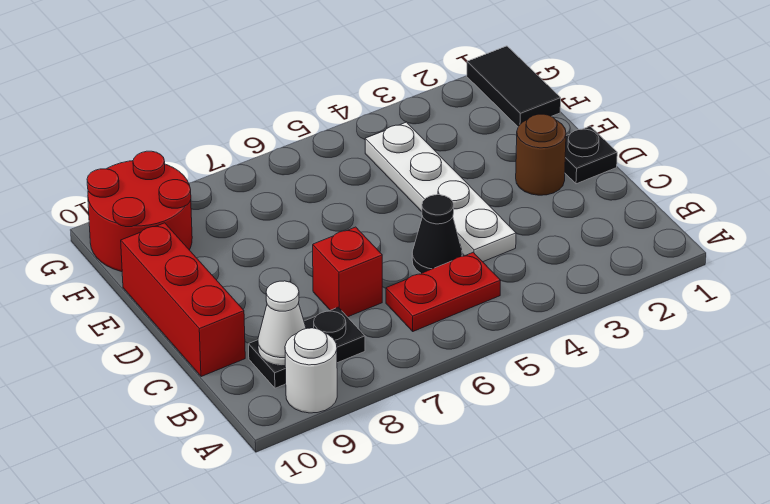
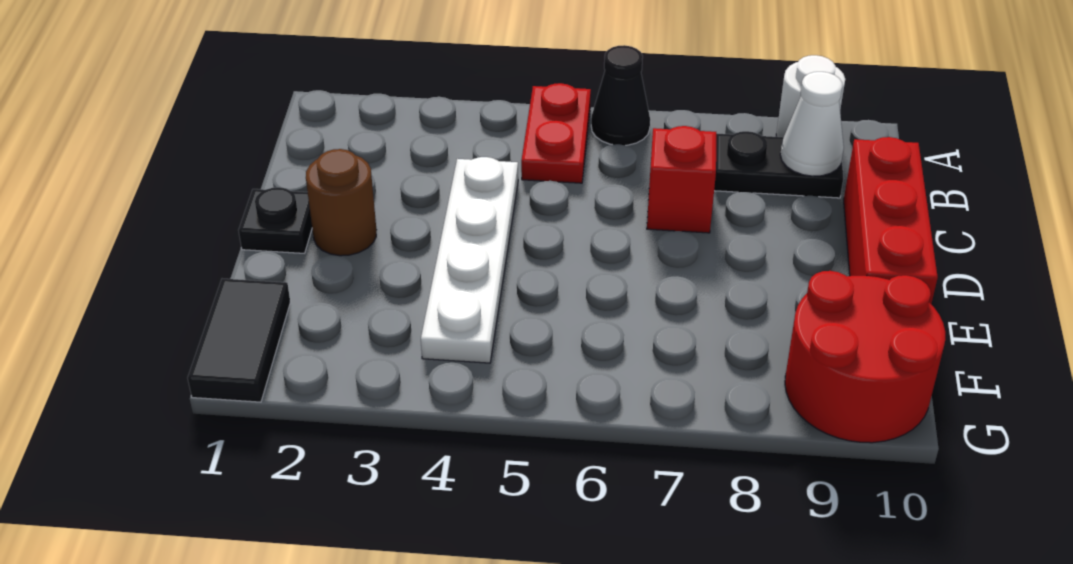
red plate B5:B6 level 1 -> red plate A5:B5 level 1
black cone C5 level 1 -> black cone A6 level 1

